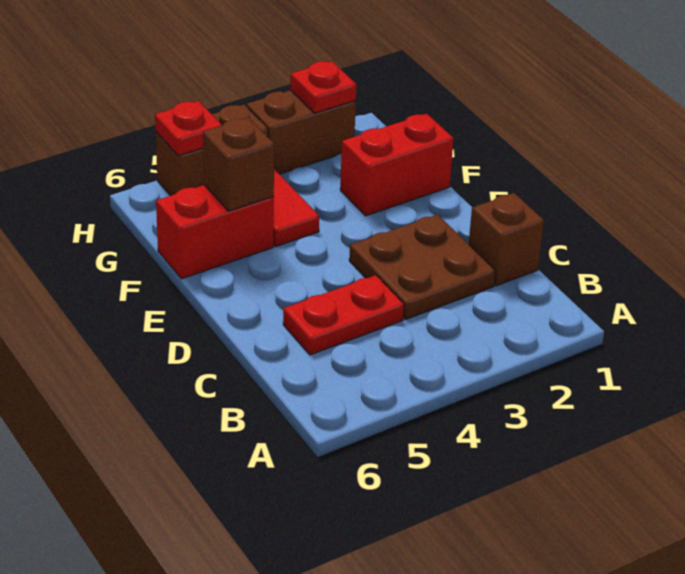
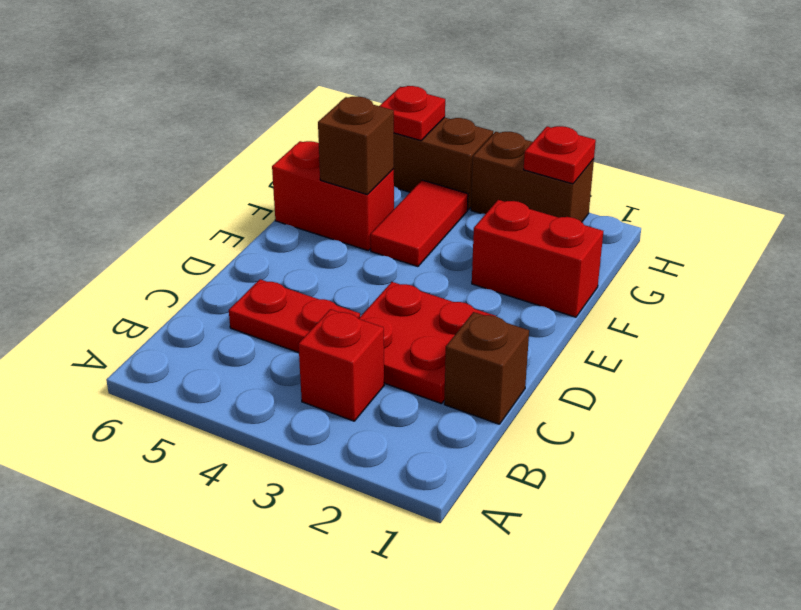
none -> red brick B3 level 1
brown plate C2:D3 level 1 -> red plate C2:D3 level 1

